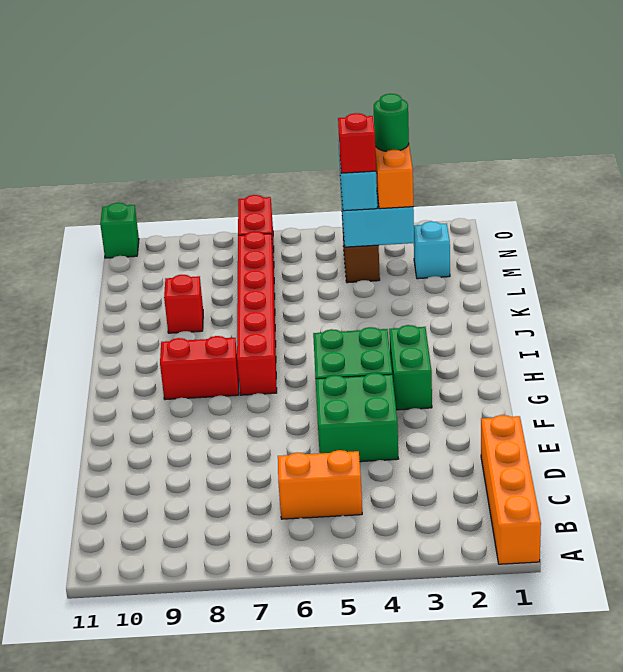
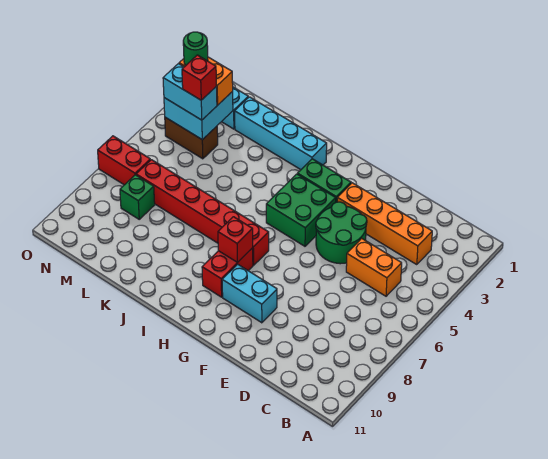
orange brick A1:D1 level 1 -> orange brick C3:F3 level 1
orange brick C5:C6 level 1 -> orange brick C5:D5 level 1
green brick E4:F5 level 1 -> green round brick E4:F5 level 1
none -> cyan brick F9:G9 level 1
none -> cyan brick I2:L2 level 1
red brick K9 level 1 -> red brick H8 level 2
green brick O11 level 1 -> green brick M8 level 1

